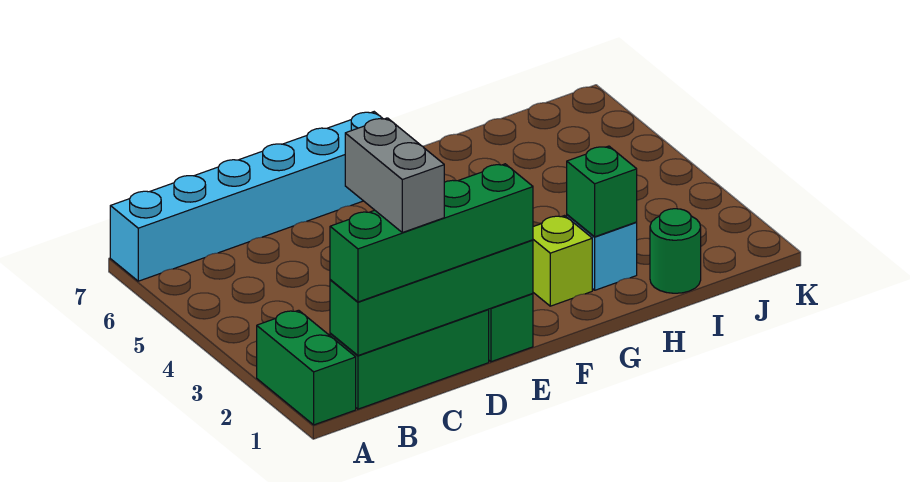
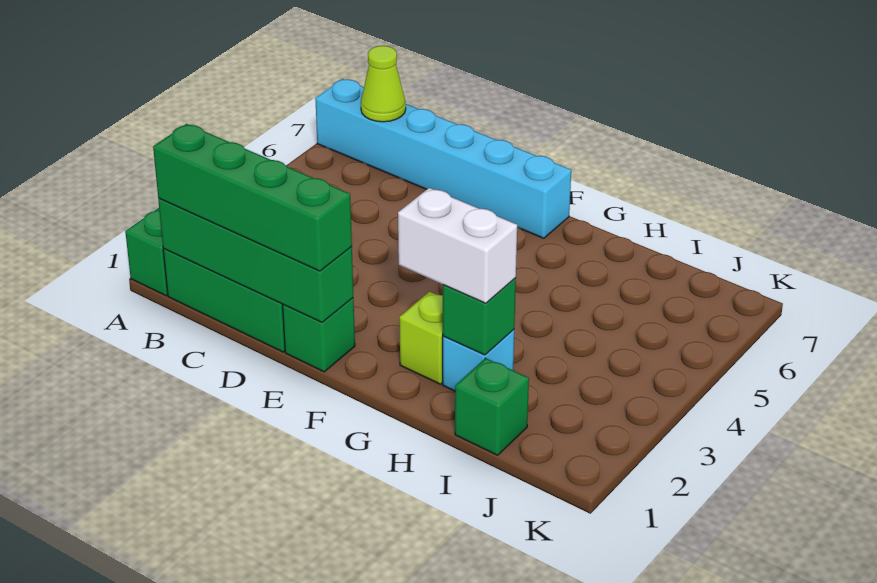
none -> lime cone B7 level 2
grey brick C1:C2 level 4 -> none
none -> white brick G2:H2 level 3
green round brick I1 level 1 -> green brick I1 level 1

